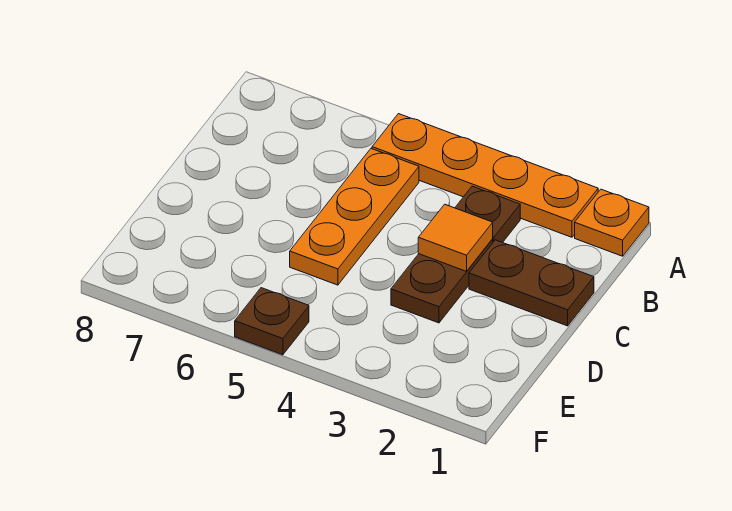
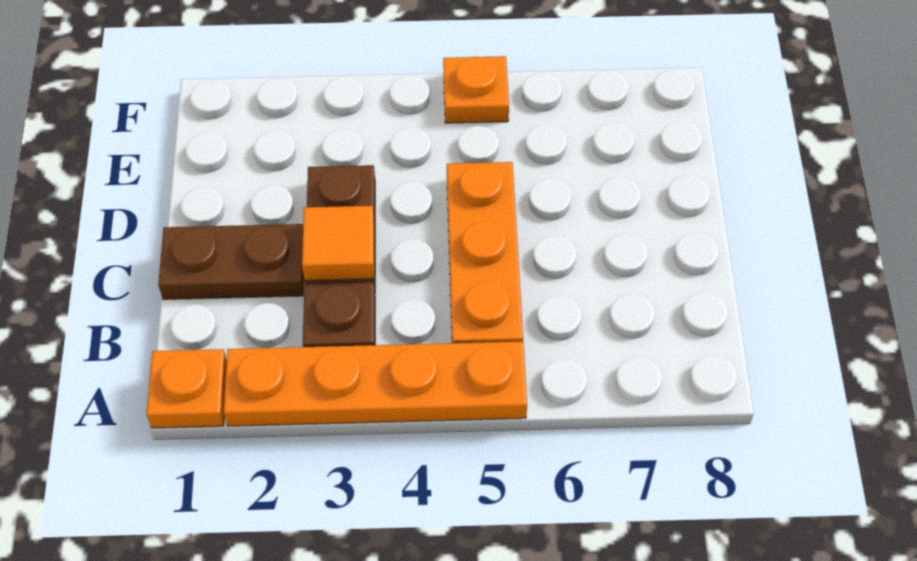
brown plate F5 level 1 -> orange plate F5 level 1

